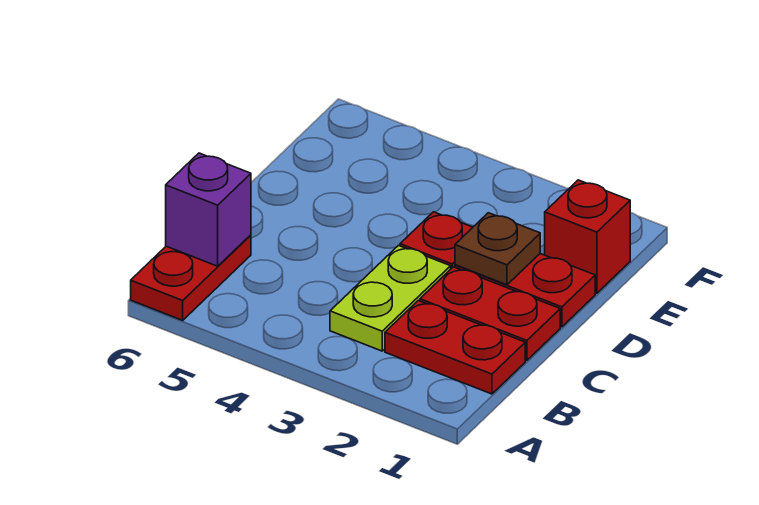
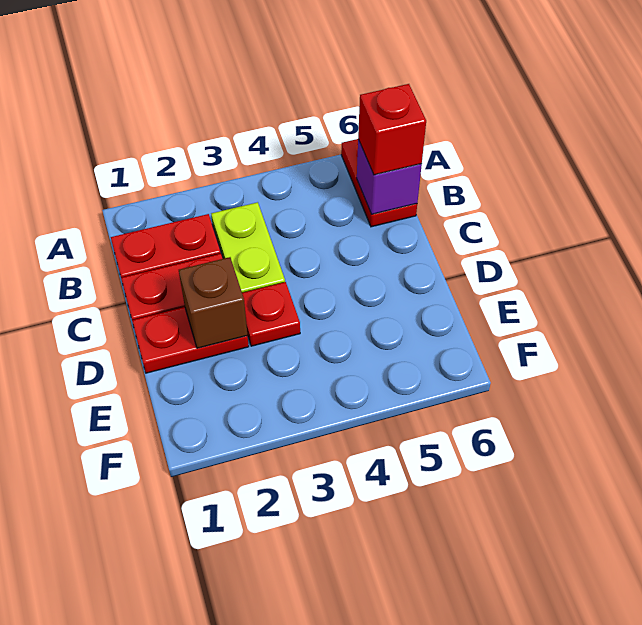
brown plate D2 level 2 -> brown brick D2 level 2
red brick E1 level 1 -> red brick B6 level 3

